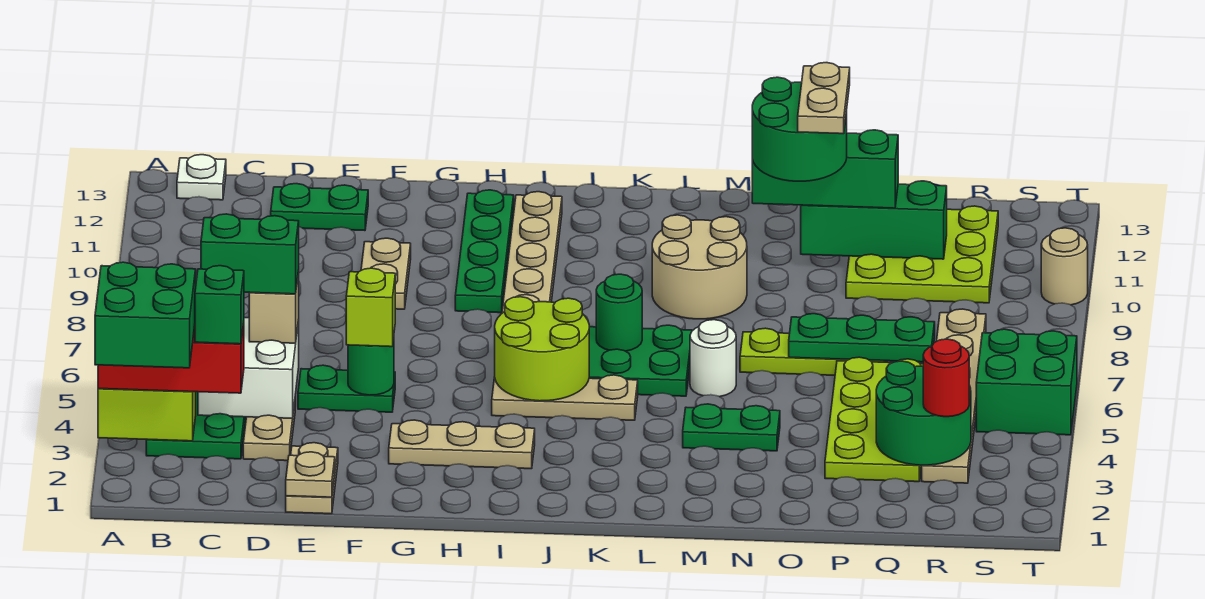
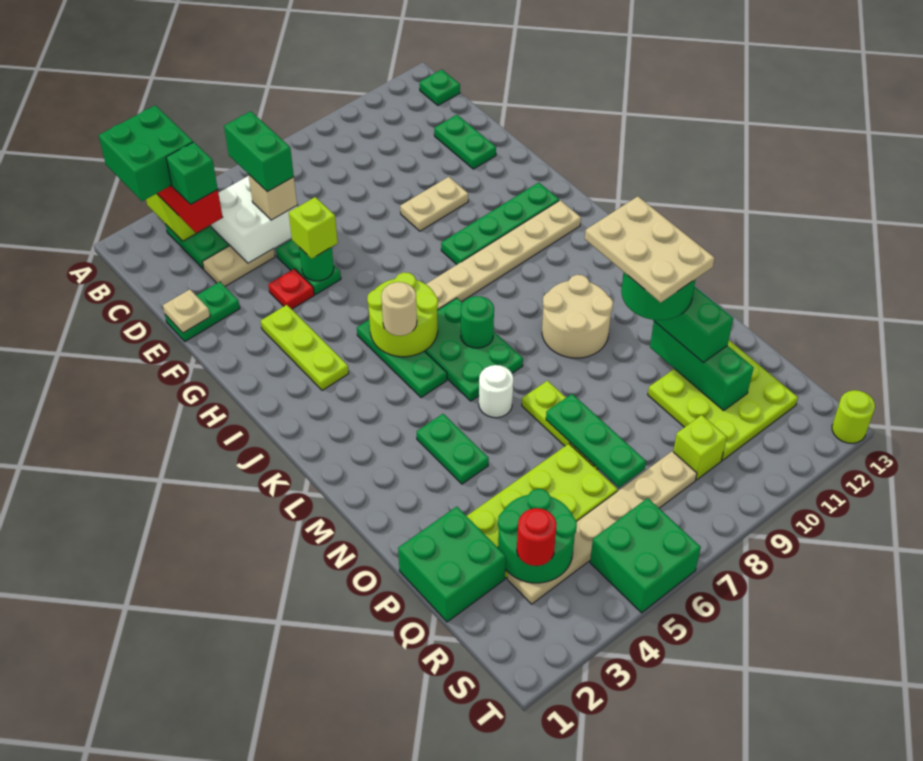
white plate B13 level 1 -> green plate B13 level 1
tan plate E1:E2 level 1 -> green plate E1:E2 level 1
none -> red plate F4 level 1
tan plate G3:I3 level 1 -> lime plate G3:I3 level 1
tan plate I5:K5 level 1 -> green plate I5:K5 level 1
tan plate O10:O11 level 5 -> tan plate M10:O11 level 5
none -> green brick P1:Q2 level 1
none -> lime brick R9 level 1
tan round brick T10 level 1 -> tan round brick J5 level 3
none -> lime round brick T13 level 1

